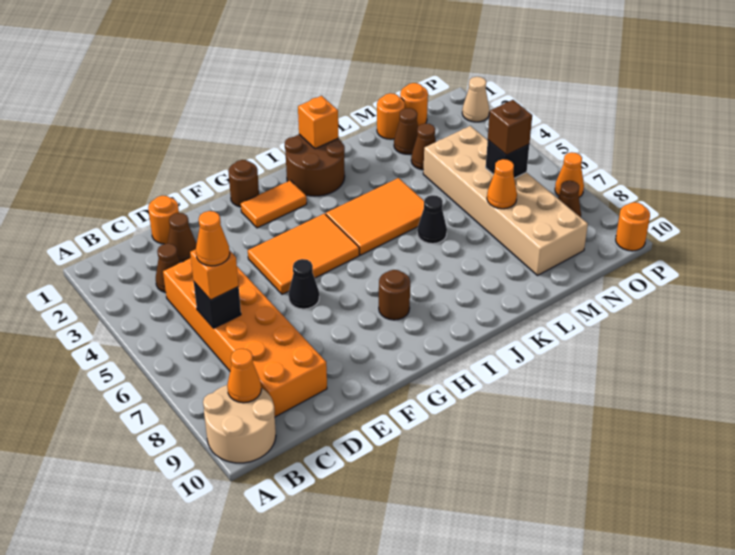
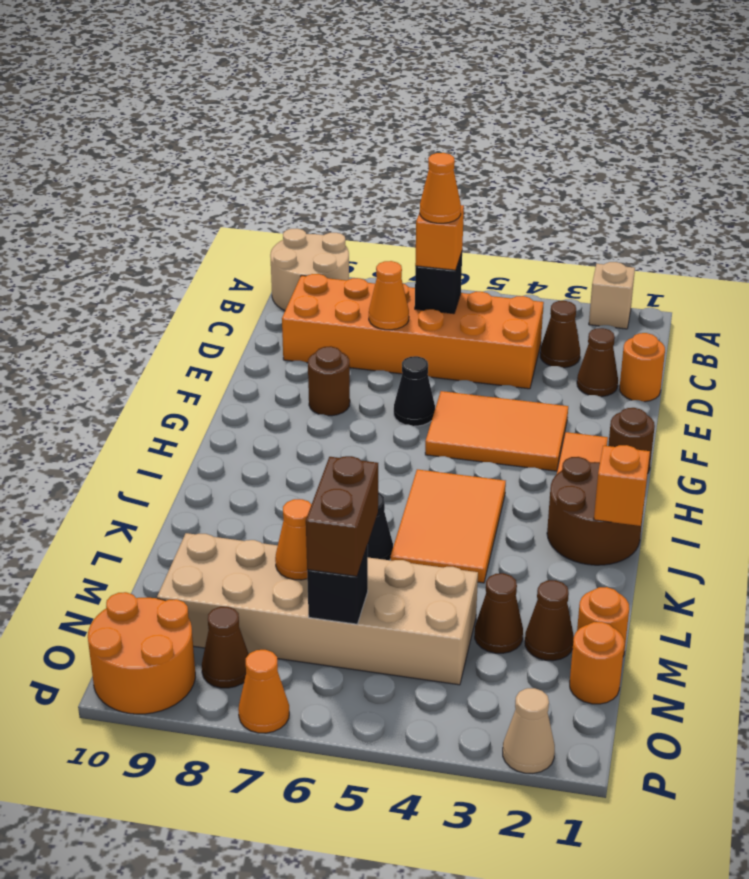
none -> tan brick A2 level 1
orange cone B9 level 2 -> orange cone D7 level 2
orange tile F4:H5 level 1 -> orange tile F3:G5 level 1
brown round brick H8 level 1 -> brown round brick F8 level 1
brown brick N6 level 3 -> brown brick M6:N6 level 3
orange round brick P10 level 1 -> orange round brick O9:P10 level 1

